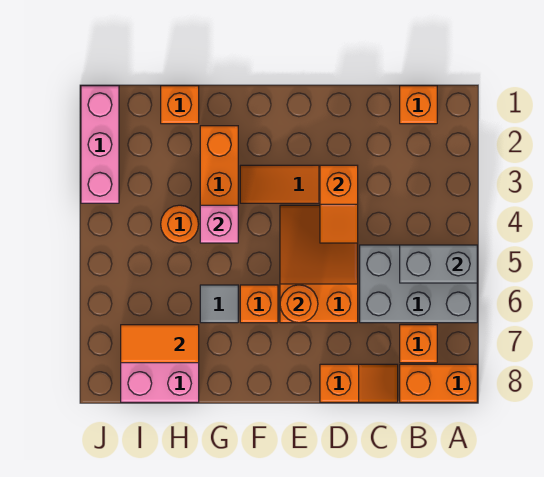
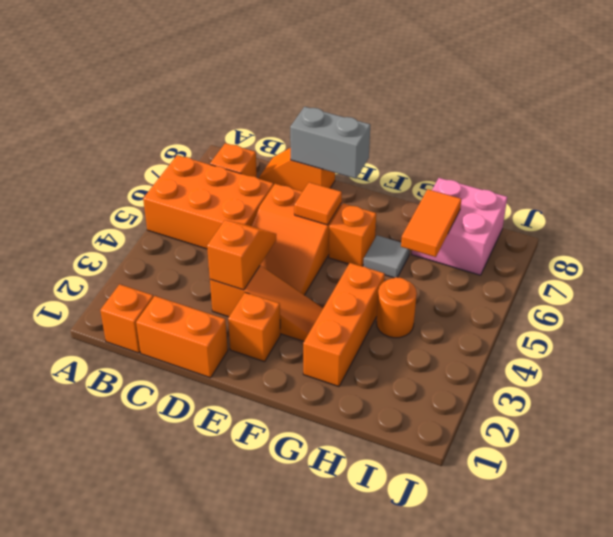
grey brick A5:C6 level 1 -> orange brick A5:C6 level 1
grey brick A5:B5 level 2 -> grey brick D8:E8 level 2
orange brick A8:B8 level 1 -> orange brick C1:D1 level 1
orange round brick E6 level 2 -> orange tile E6 level 2
pink brick G4 level 2 -> none
orange brick H1 level 1 -> orange brick E2 level 1
orange tile H7:I7 level 2 -> orange tile H6:H7 level 2
pink brick J1:J3 level 1 -> none

